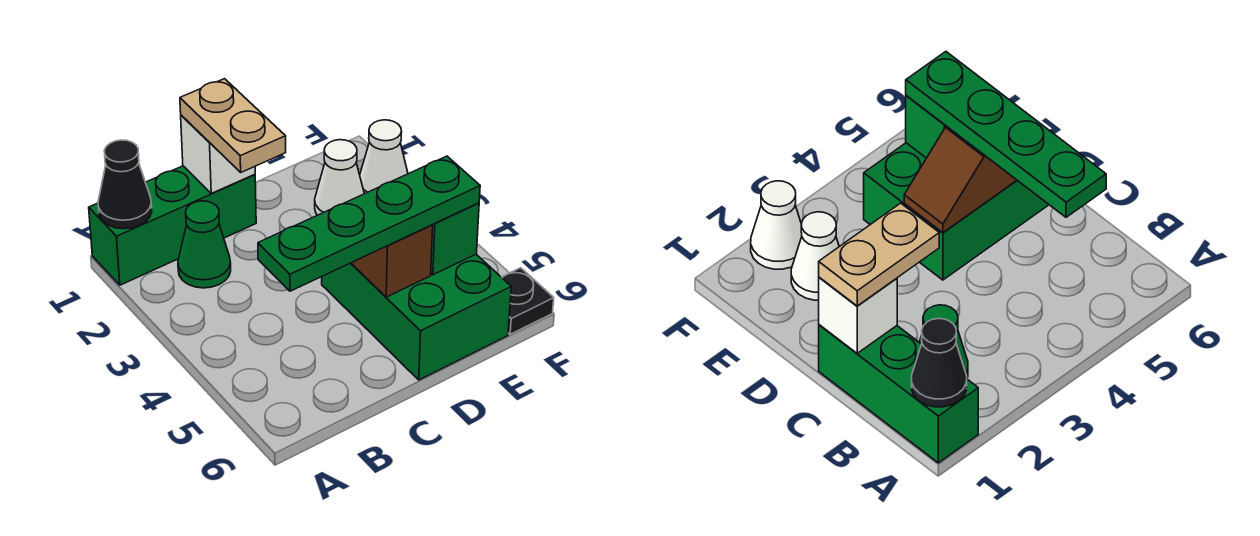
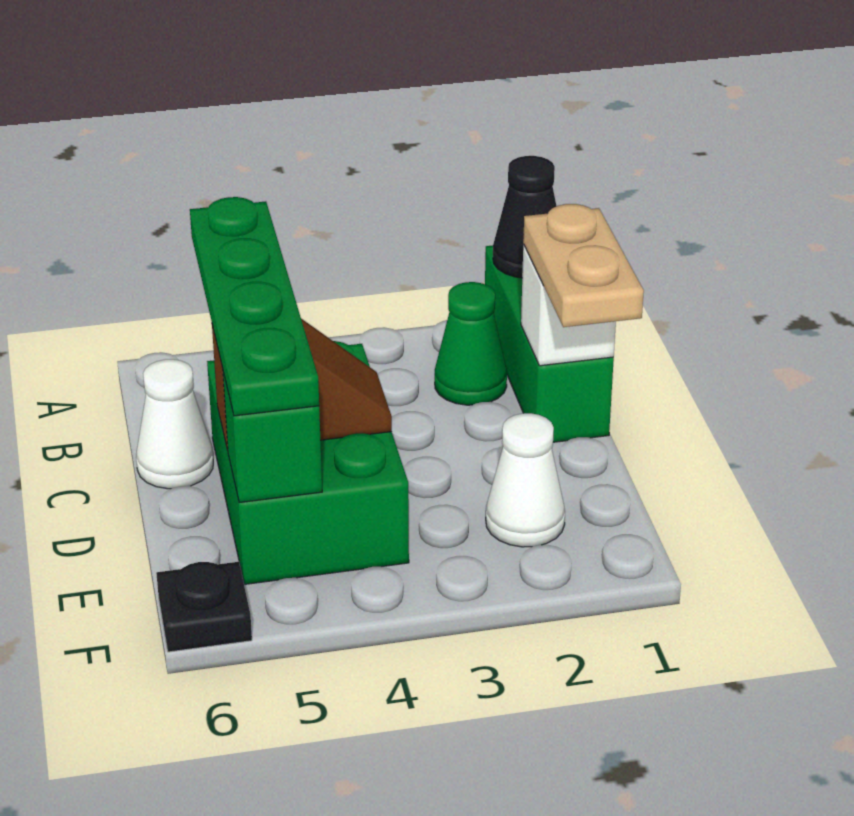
tan plate C1:C2 level 3 -> tan plate C1:D1 level 3
green brick D4:E6 level 1 -> green brick C4:E5 level 1
white cone F2 level 1 -> white cone C6 level 1

